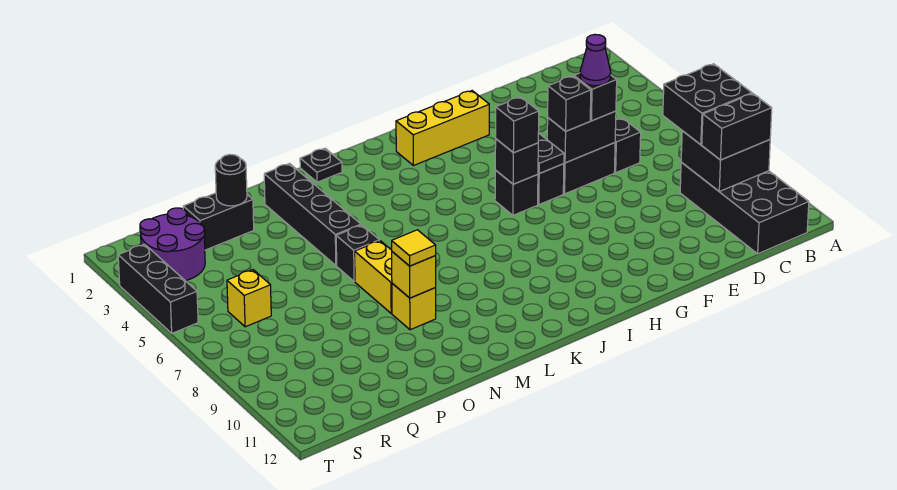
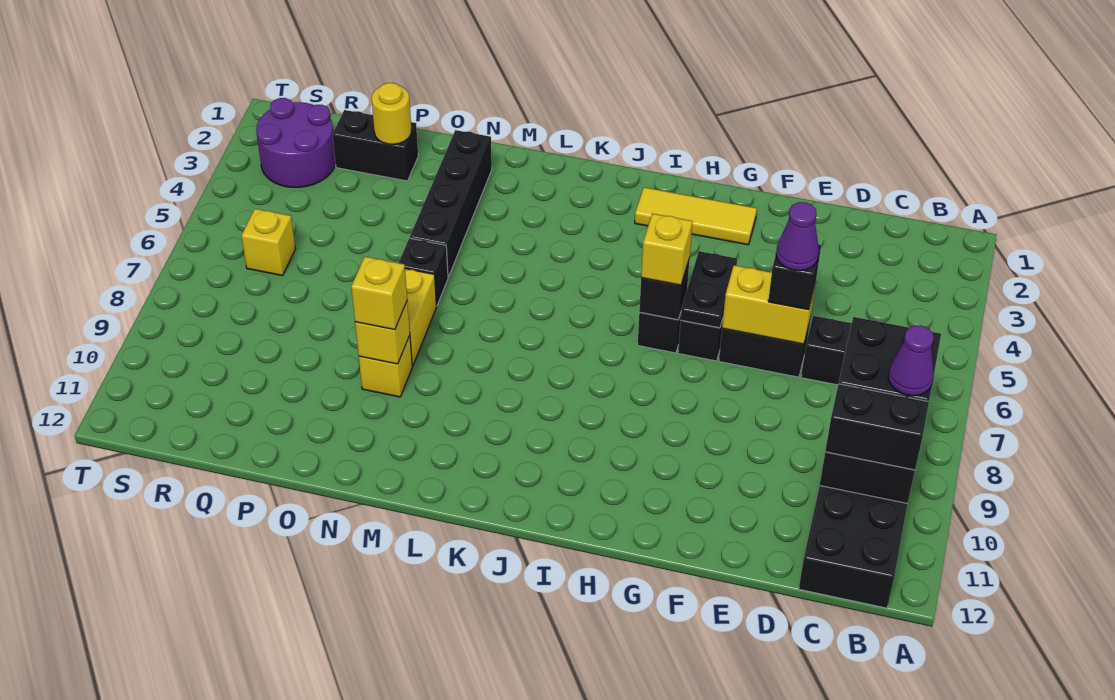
none -> purple cone B9 level 4
black brick E6:F6 level 2 -> yellow brick E6:F6 level 2
black brick F6 level 3 -> none
yellow brick G2:I2 level 1 -> yellow tile G2:I2 level 1
black brick H6 level 3 -> yellow brick H6 level 3
black plate L1 level 1 -> none
yellow tile N9 level 3 -> yellow brick N9 level 3
black round brick P2 level 2 -> yellow round brick P2 level 2
black brick T3:T5 level 1 -> none

